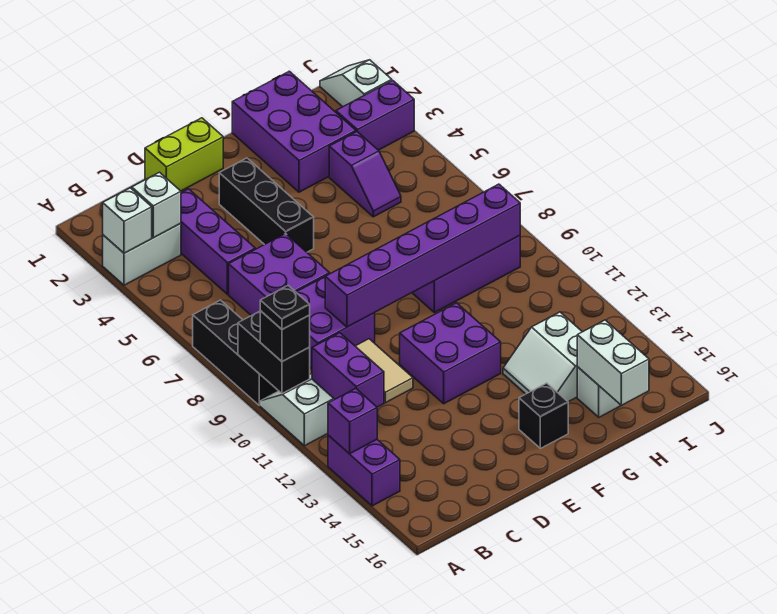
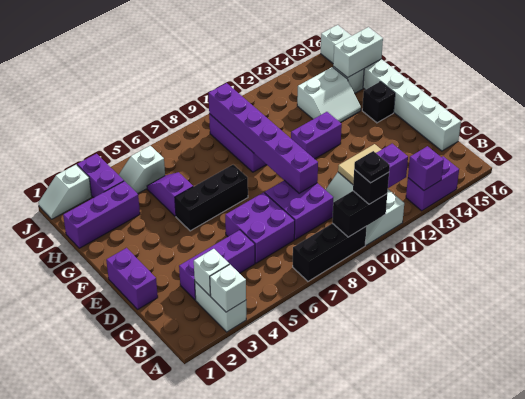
none -> white brick C16:J16 level 1
lime brick D1:E1 level 1 -> purple brick D1:E1 level 1
black brick E3:E5 level 1 -> black brick F5:F7 level 1
purple brick E11:F12 level 1 -> purple brick F11:F12 level 1
purple brick G1:H3 level 1 -> purple brick H1:H3 level 1
purple slope H4:H5 level 1 top 4 -> purple slope G5:H5 level 1 top G
none -> white slope I4:I5 level 1 top 5

